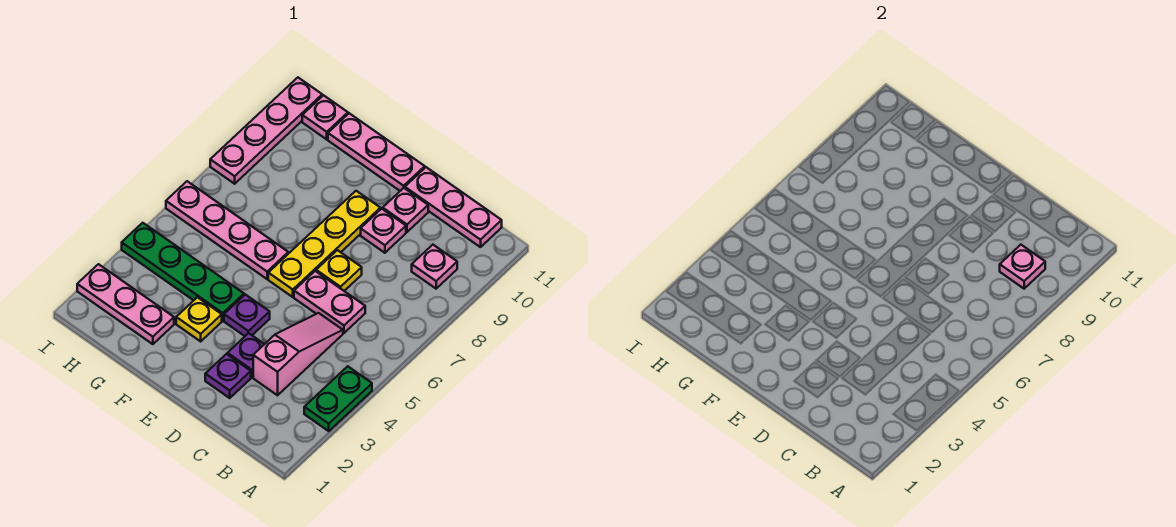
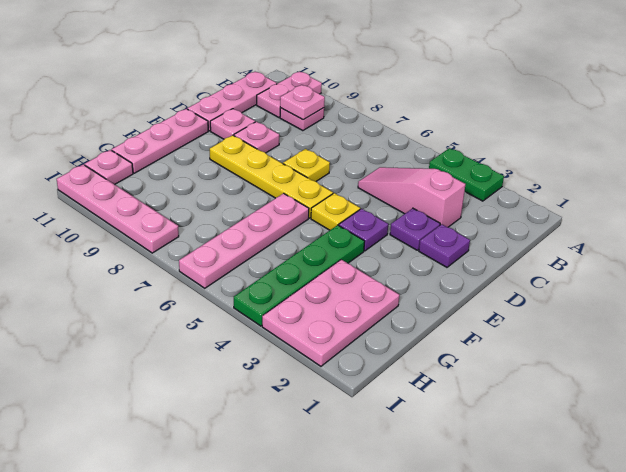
pink plate C6:D6 level 1 -> pink plate A10:B10 level 1
yellow plate F3 level 1 -> yellow plate E5 level 1
pink plate G2:I2 level 1 -> pink plate G2:I3 level 1

